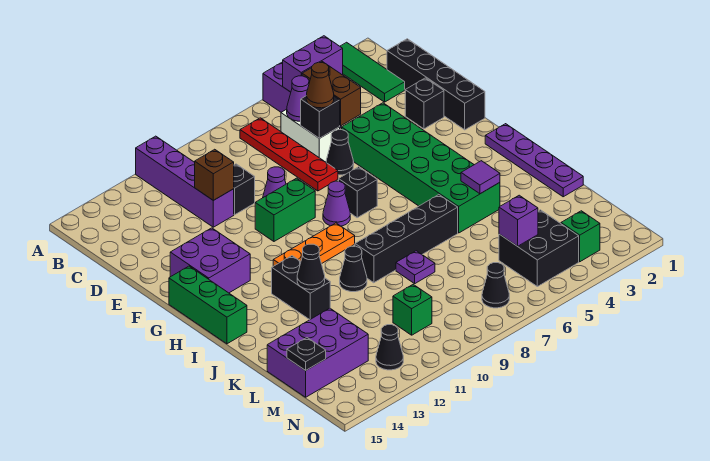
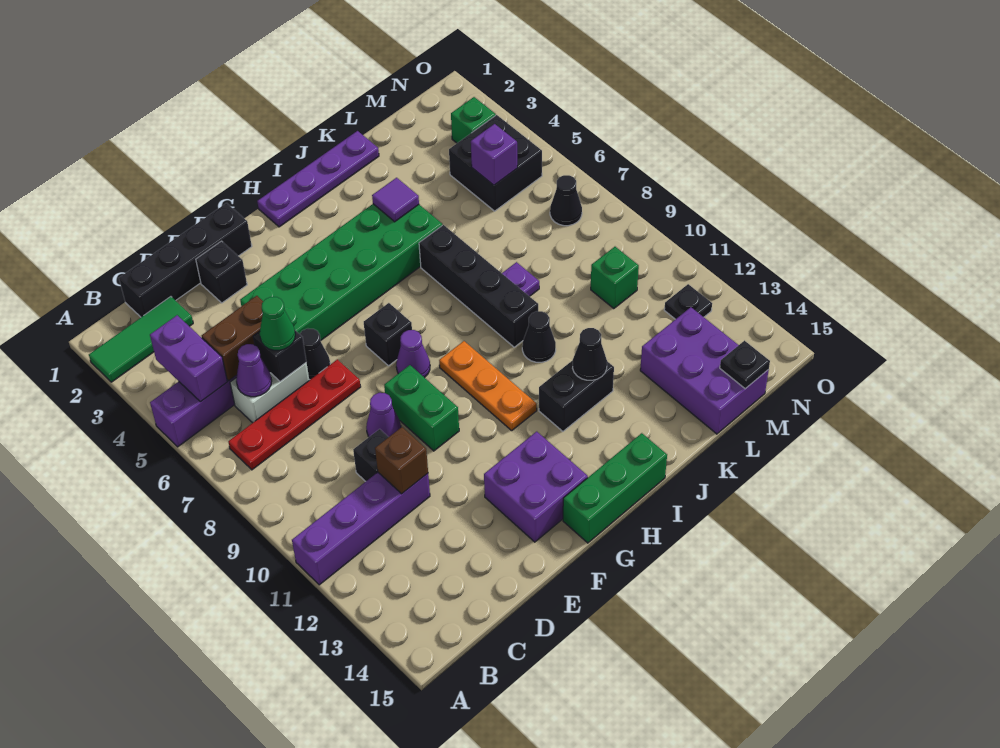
brown cone D6 level 3 -> green cone D6 level 3
black cone N12 level 1 -> black plate N12 level 1

